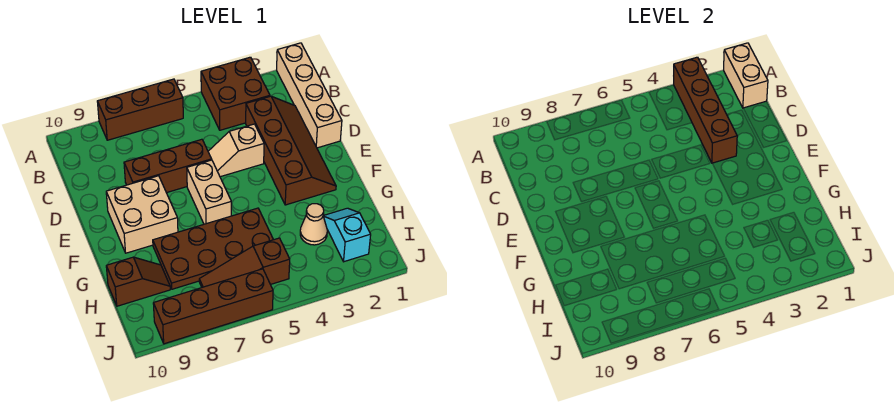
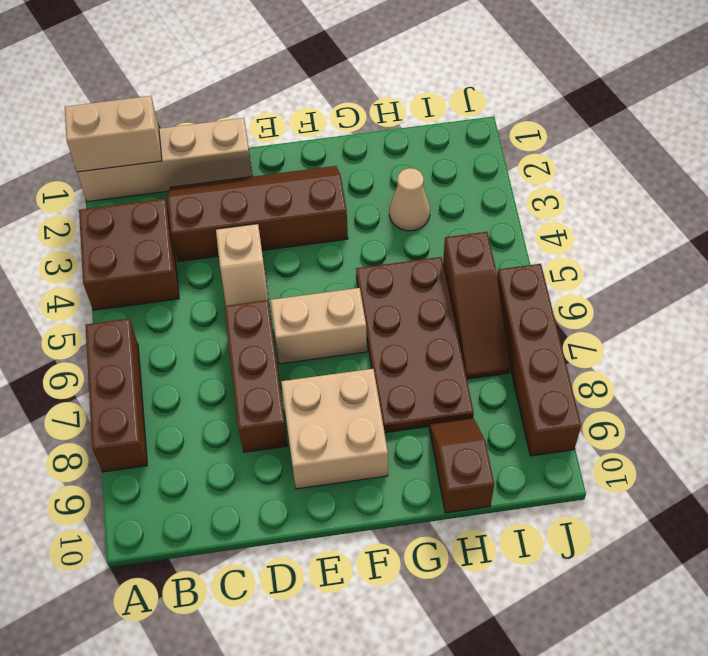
brown brick A3:D3 level 2 -> none
cyan slope H2:I2 level 1 top I -> none

